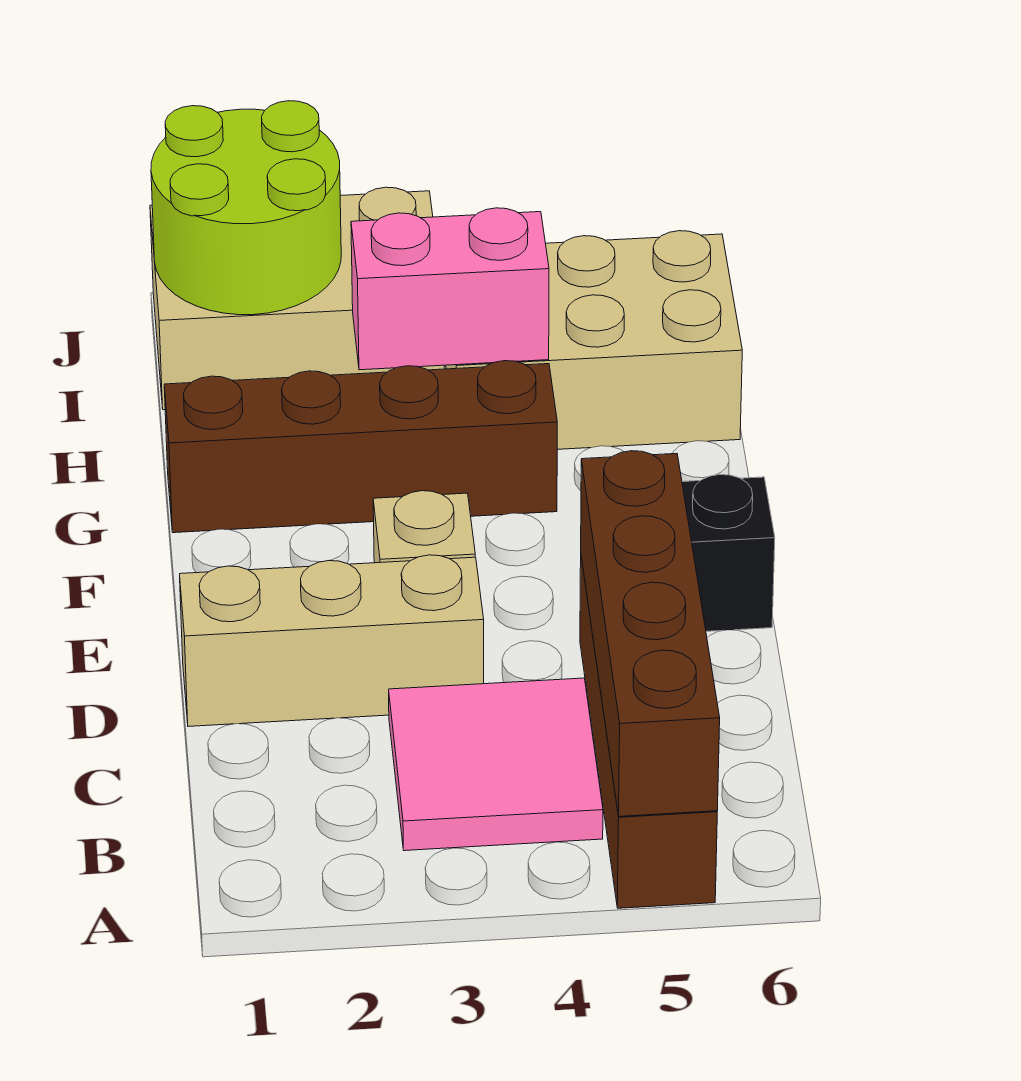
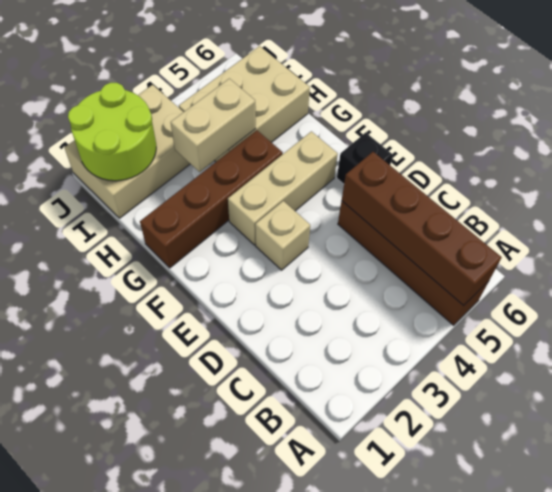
pink tile B3:C4 level 1 -> none
tan brick D1:D3 level 1 -> tan brick F3:F5 level 1
pink brick H3:H4 level 2 -> tan brick H3:H4 level 2

